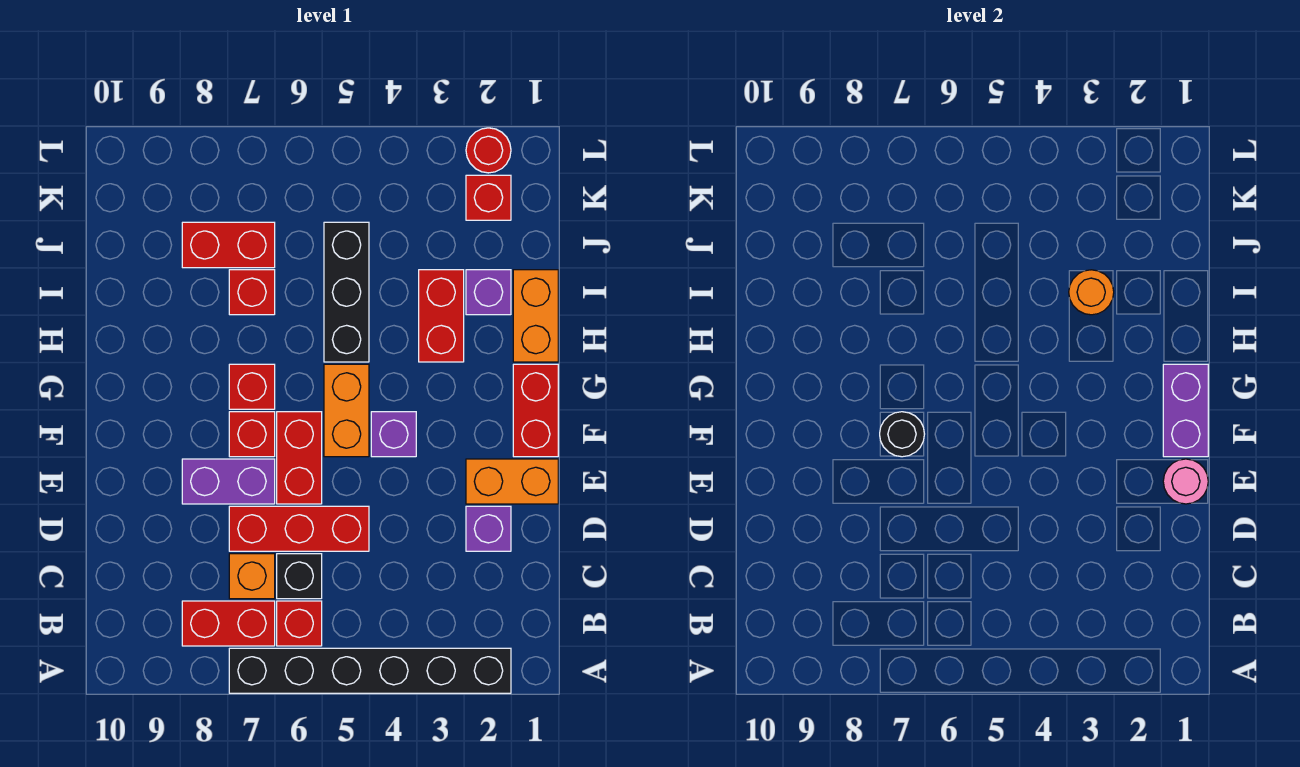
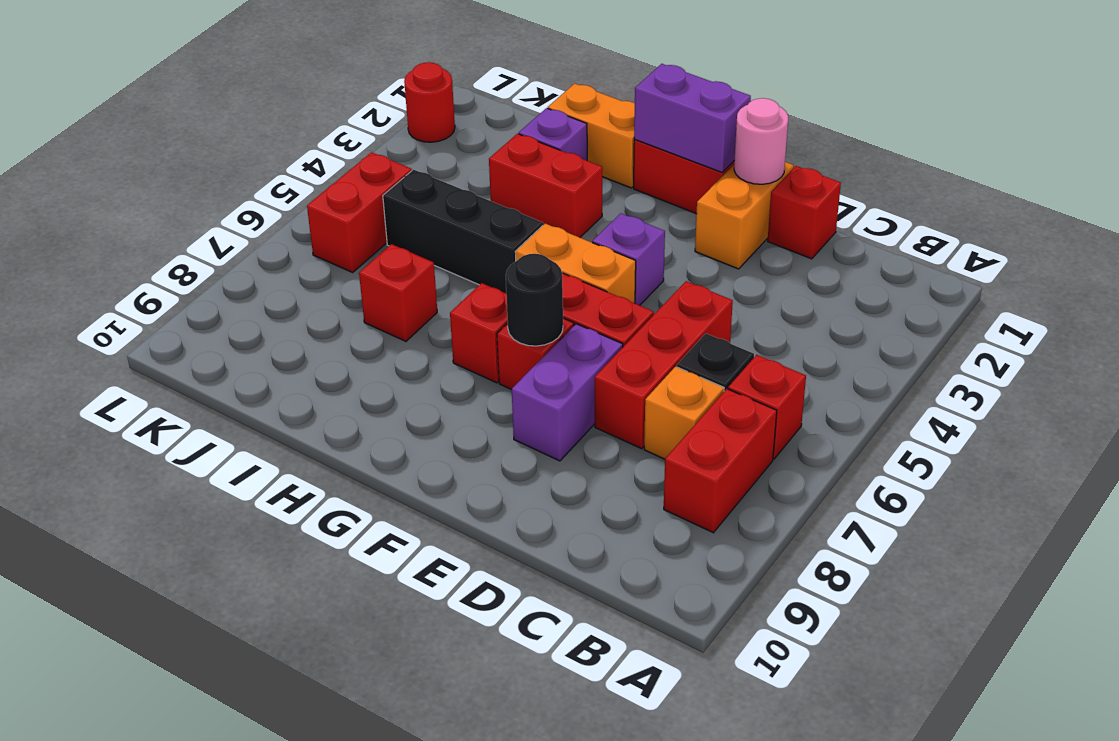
black brick A2:A7 level 1 -> none
purple brick D2 level 1 -> none
orange round brick I3 level 2 -> none
red brick J7:J8 level 1 -> red brick K5:K6 level 1
red brick K2 level 1 -> red brick D1 level 1

